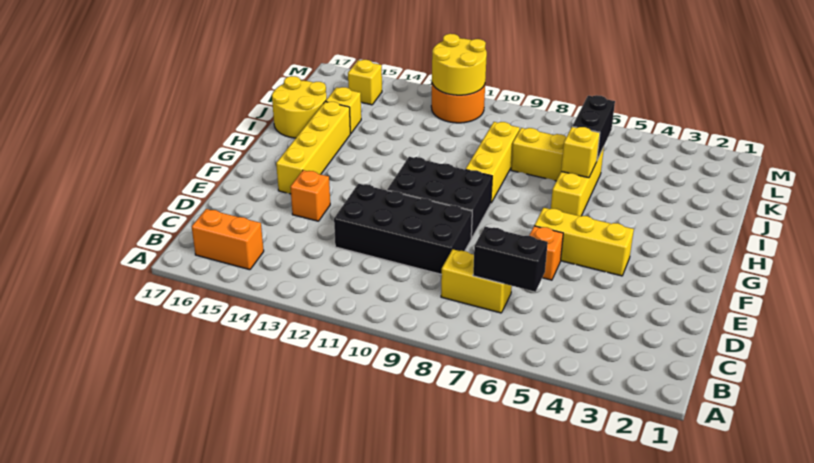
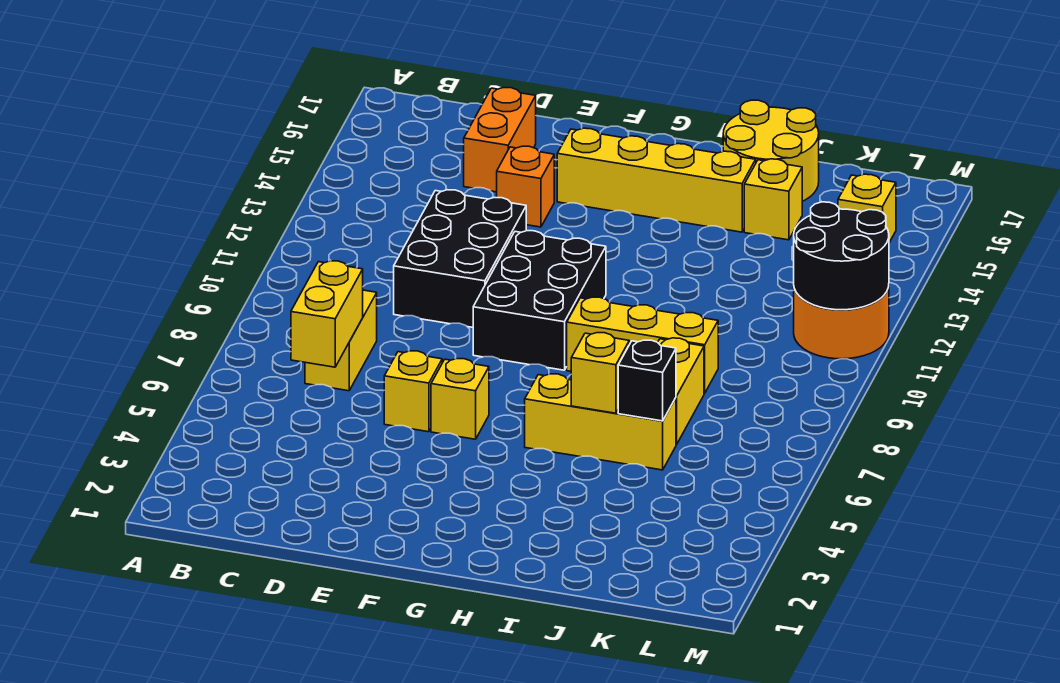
orange brick B15:B16 level 1 -> orange brick D15:D16 level 1
black brick C6:C7 level 2 -> yellow brick C6:C7 level 2
black brick D9:E12 level 1 -> black brick D10:E12 level 1
orange brick E6 level 1 -> yellow brick E6 level 1
yellow brick F4:F6 level 1 -> yellow brick F6 level 1
black brick J6:K6 level 2 -> black brick J6 level 2
yellow round brick L11:M12 level 2 -> black round brick L11:M12 level 2

